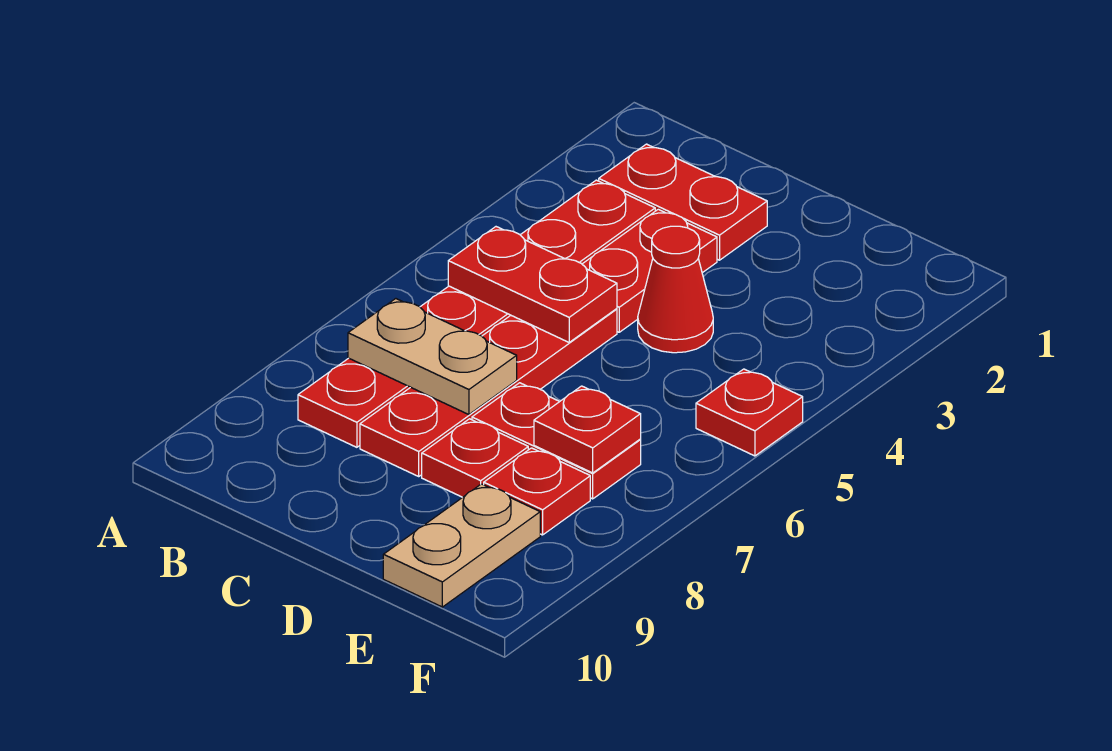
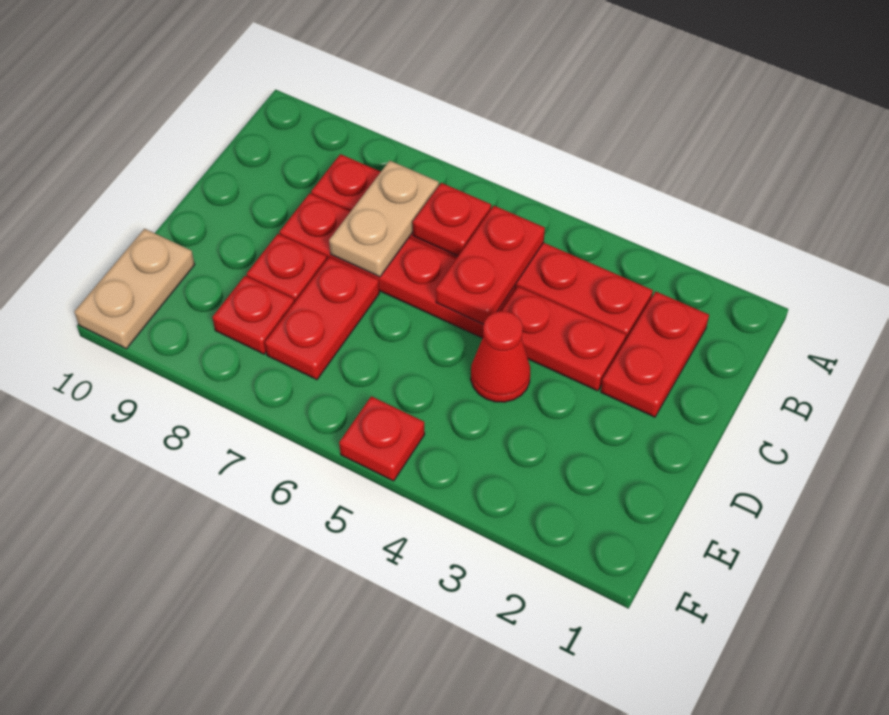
red plate E7 level 2 -> red plate B6 level 2
tan plate E9:E10 level 1 -> tan plate E10:F10 level 1

